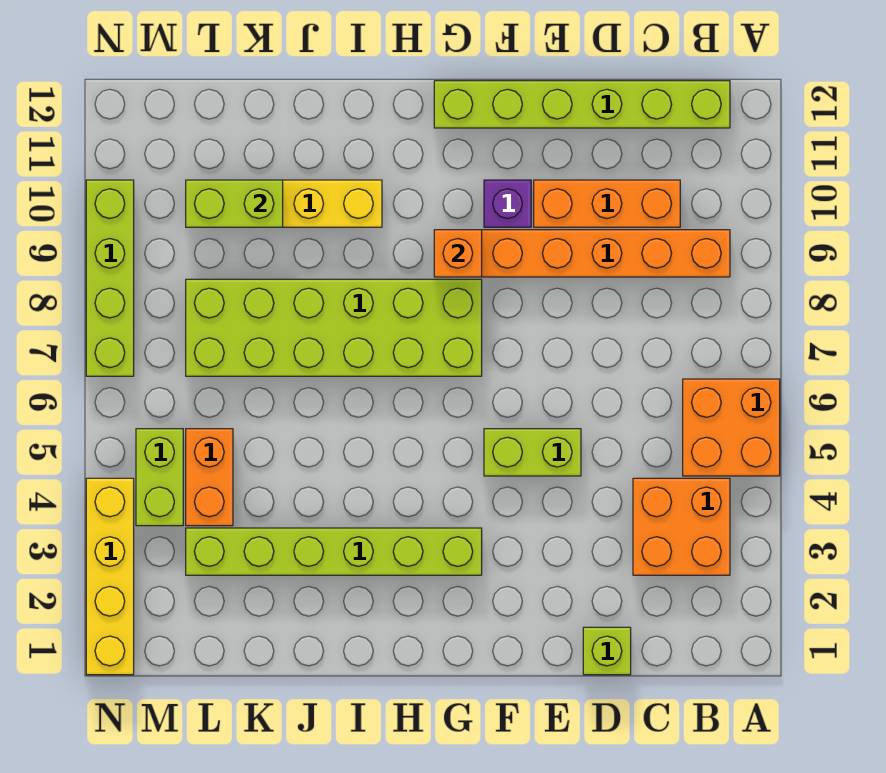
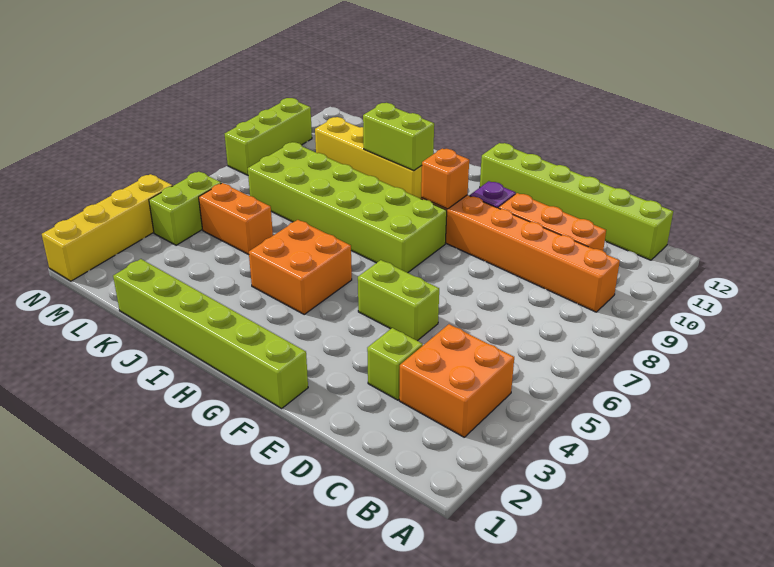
orange brick A5:B6 level 1 -> orange brick H4:I5 level 1
lime brick D1 level 1 -> lime brick D3 level 1
lime brick G3:L3 level 1 -> lime brick F1:K1 level 1
lime brick K10:L10 level 2 -> lime brick I10:J10 level 2
orange brick L4:L5 level 1 -> orange brick K5:L5 level 1
lime brick N7:N10 level 1 -> lime brick N8:N10 level 1

